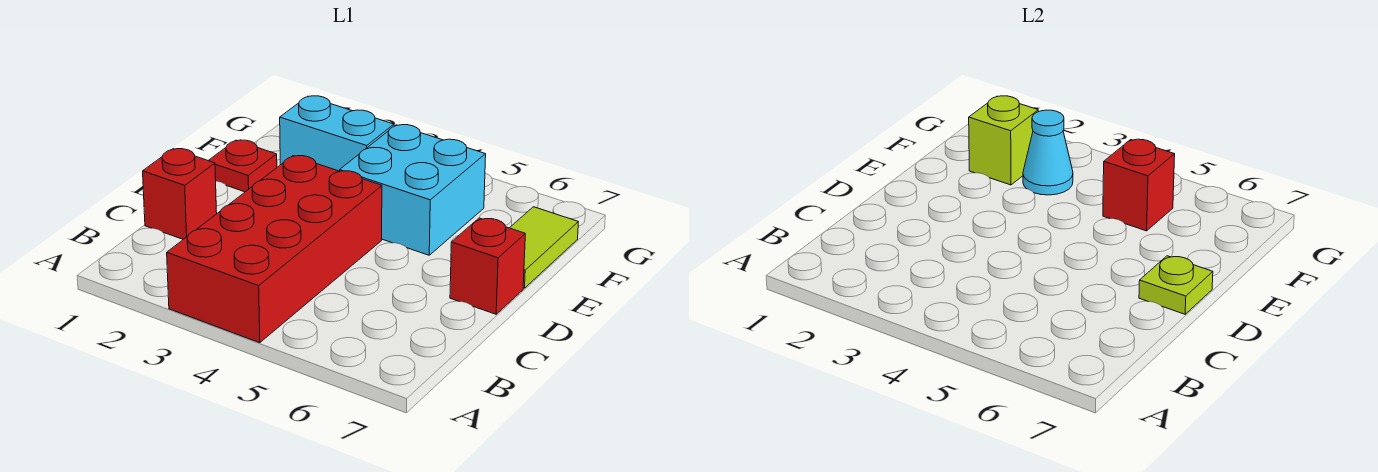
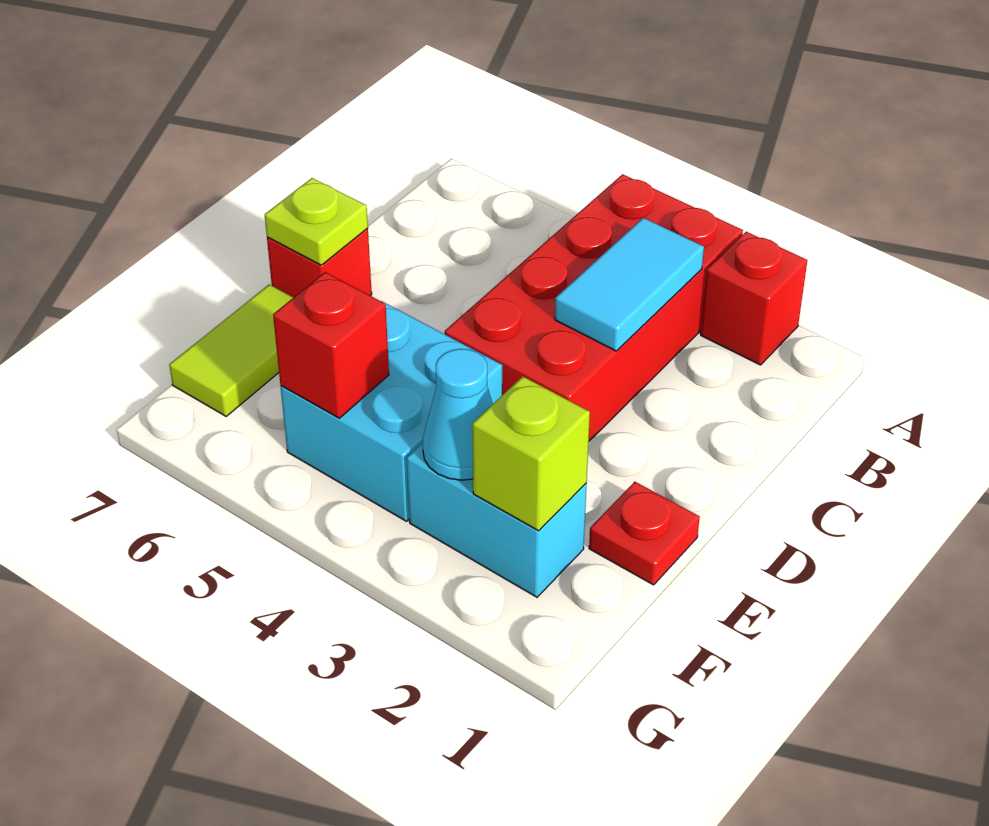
none -> cyan tile B3:C3 level 2
red brick C1 level 1 -> red brick A2 level 1

